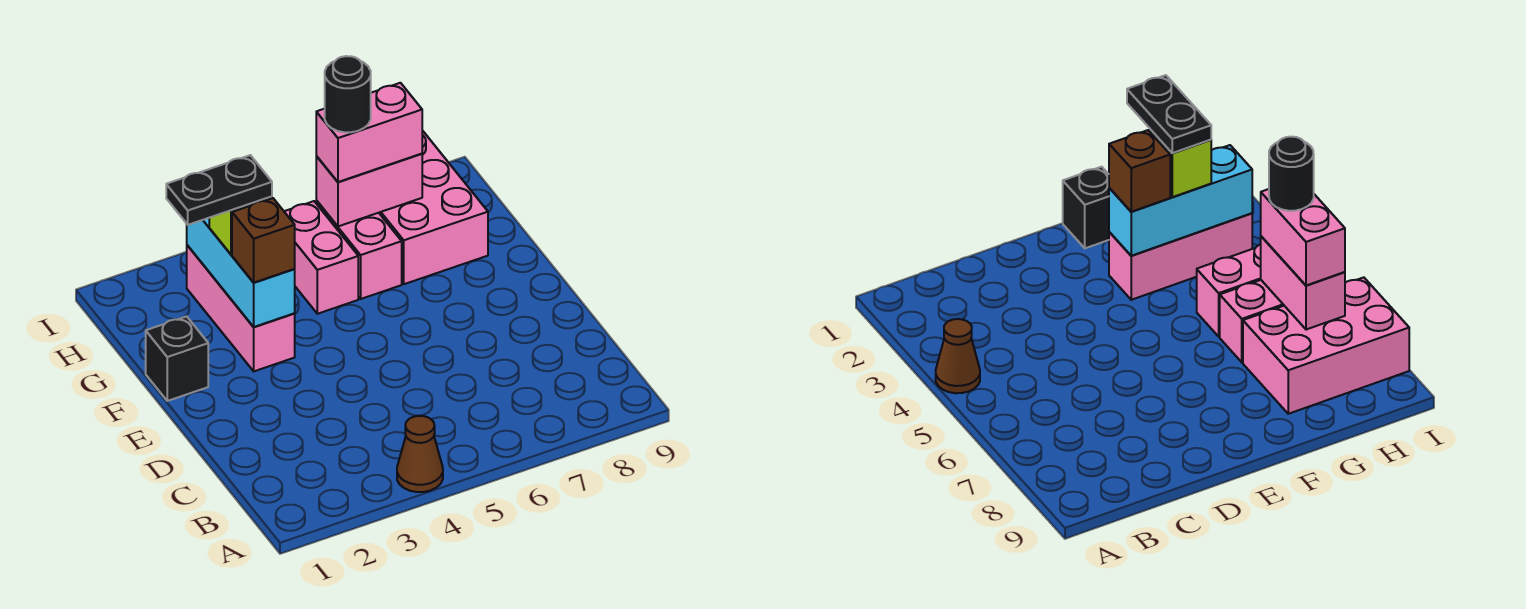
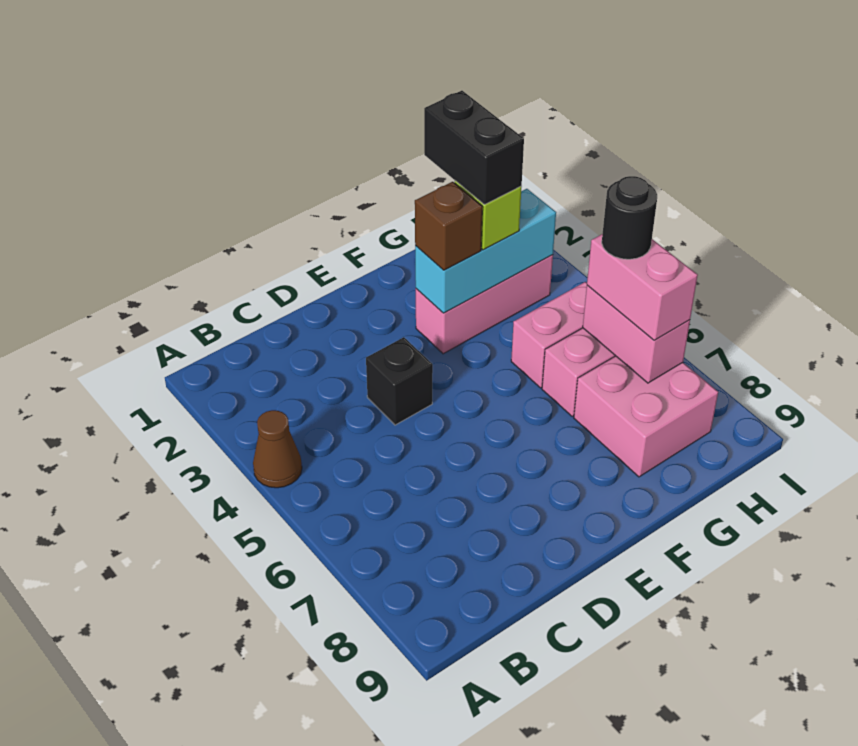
black brick F1 level 1 -> black brick D4 level 1
black plate G2:G3 level 4 -> black brick G2:G3 level 4
pink brick G7:I8 level 1 -> pink brick G7:H8 level 1

